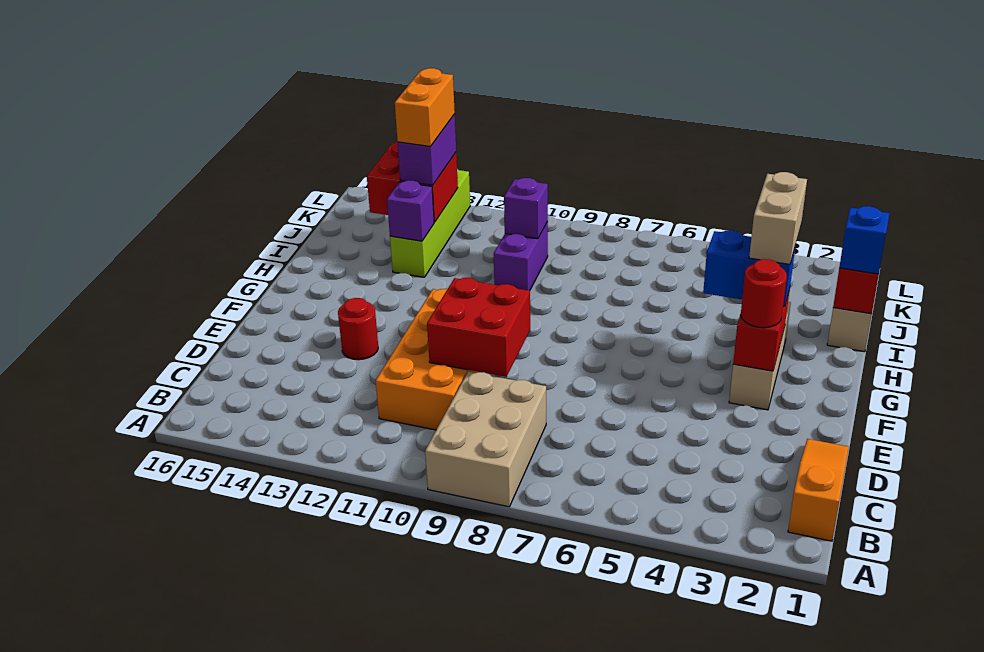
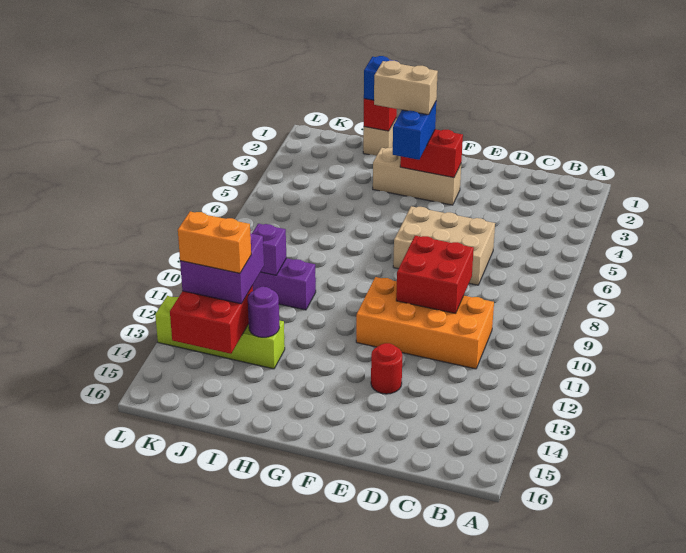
tan brick A8:C9 level 1 -> tan brick D6:F7 level 1
orange slope B1:D1 level 1 top B -> none
red round brick F3 level 3 -> none
purple brick I13 level 2 -> purple round brick I13 level 2
purple brick J13:K13 level 3 -> purple brick J12:K13 level 3

